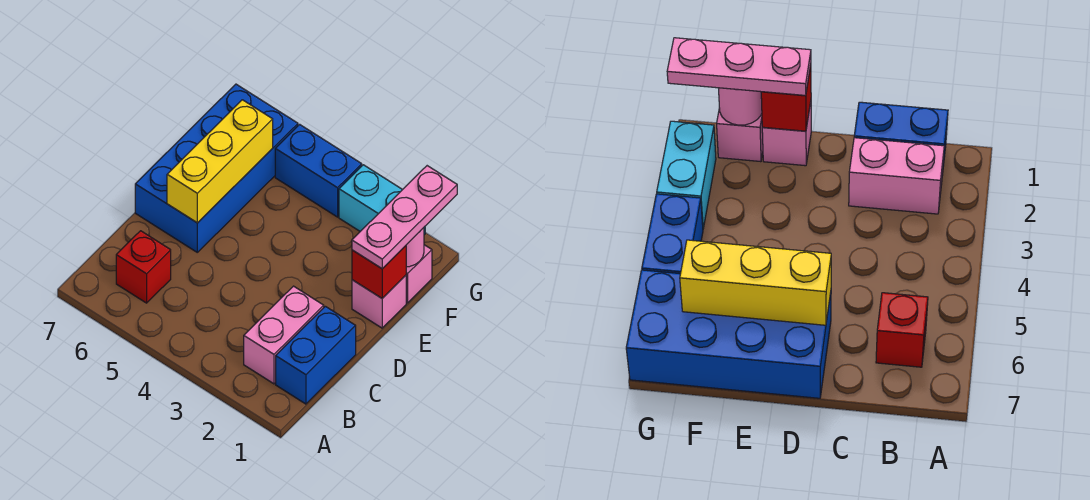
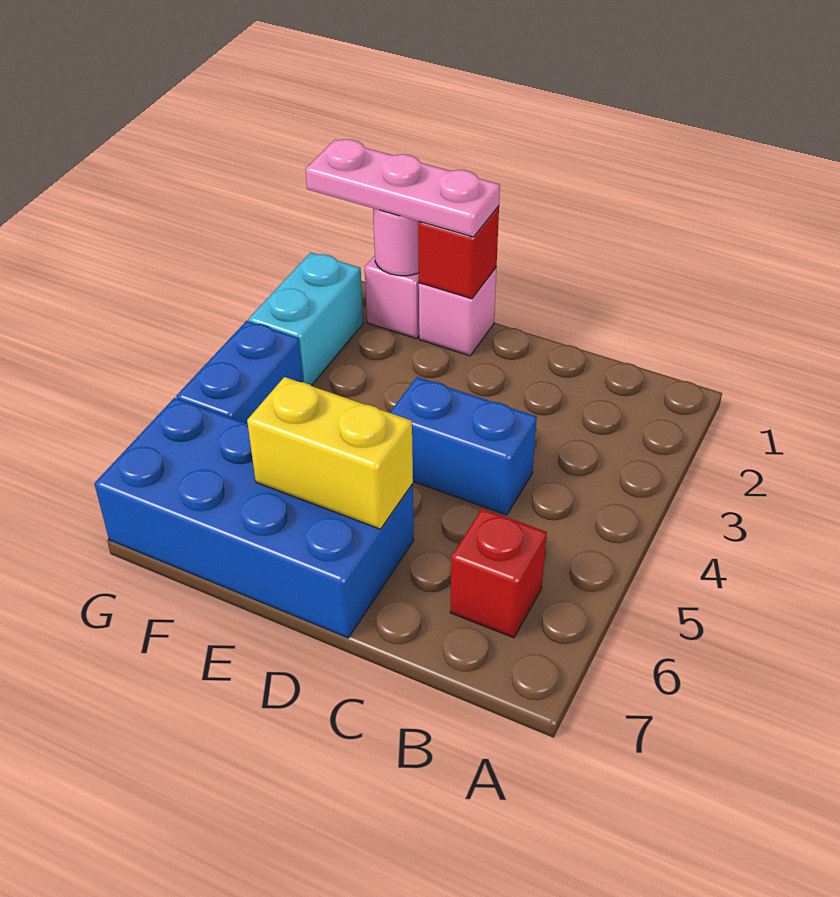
blue brick B1:C1 level 1 -> blue brick C4:D4 level 1
pink brick B2:C2 level 1 -> none
yellow brick D6:F6 level 2 -> yellow brick D6:E6 level 2

